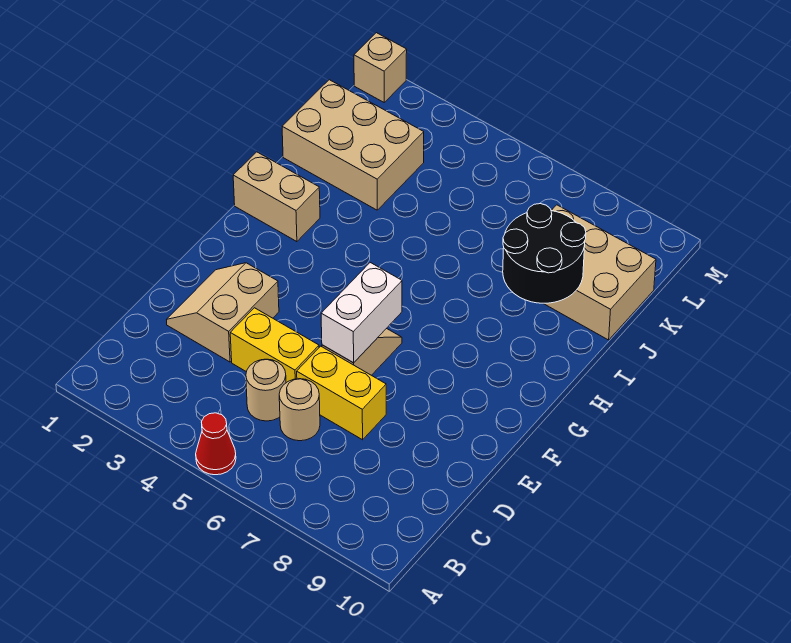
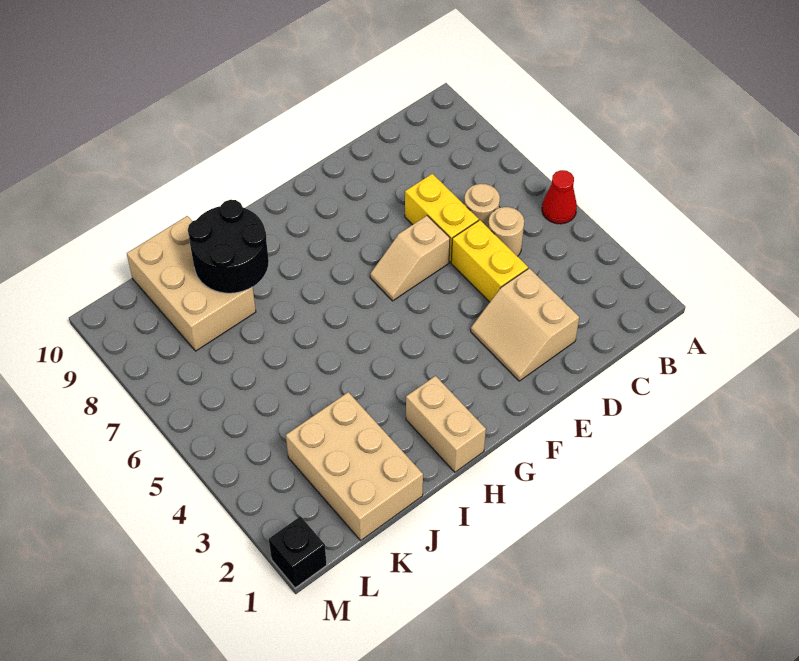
tan slope D2:E3 level 1 top 3 -> tan slope D2:E3 level 1 top D
white brick E6:F6 level 2 -> none
tan brick M1 level 1 -> black brick M1 level 1

